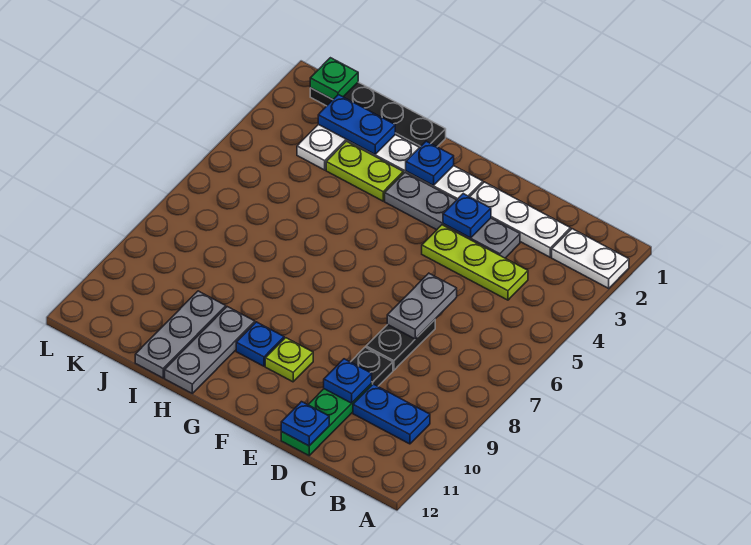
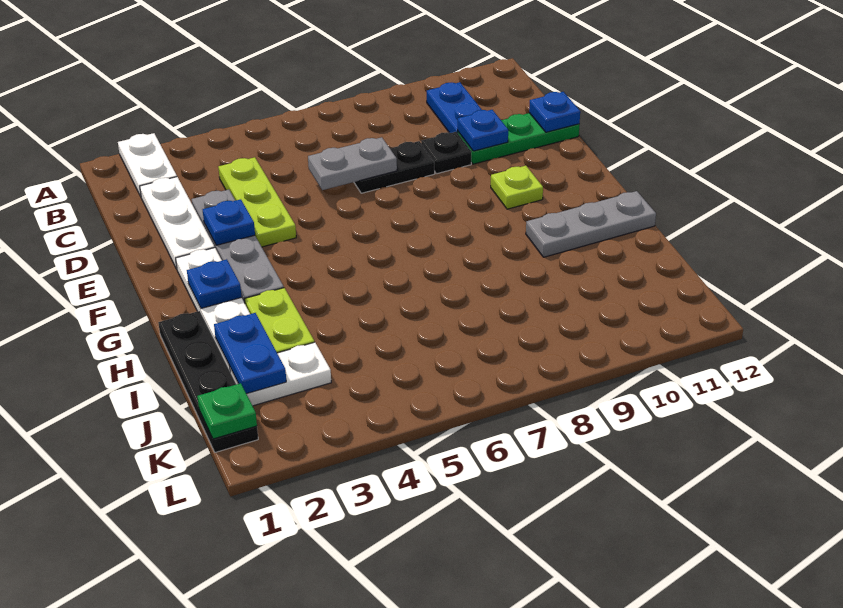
blue plate G10 level 1 -> none
grey plate I10:I12 level 1 -> none

